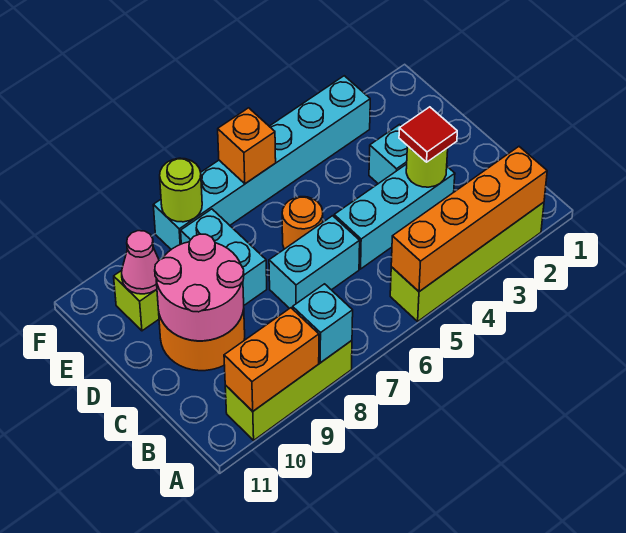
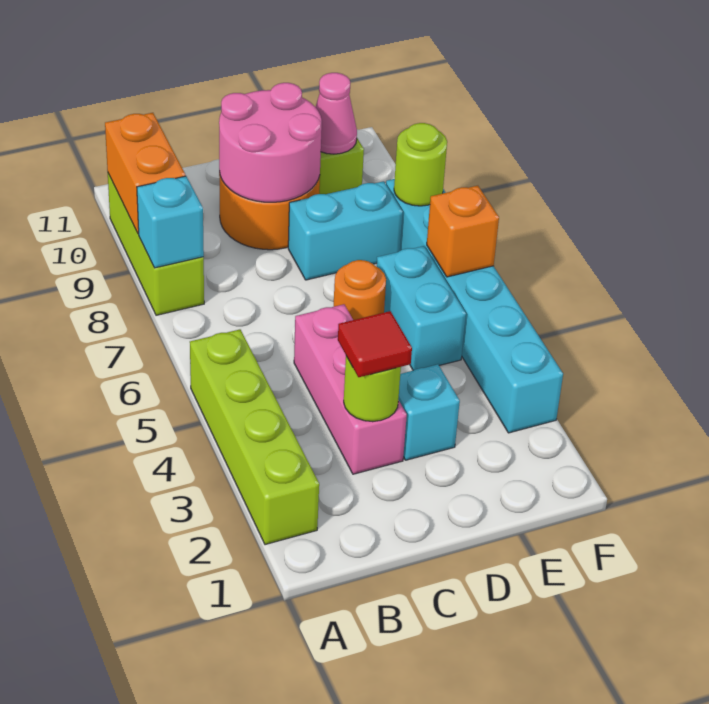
orange brick A2:A5 level 2 -> none
cyan brick C3:C5 level 1 -> pink brick C3:C5 level 1
cyan brick C6:C7 level 1 -> cyan brick E5:E6 level 1

